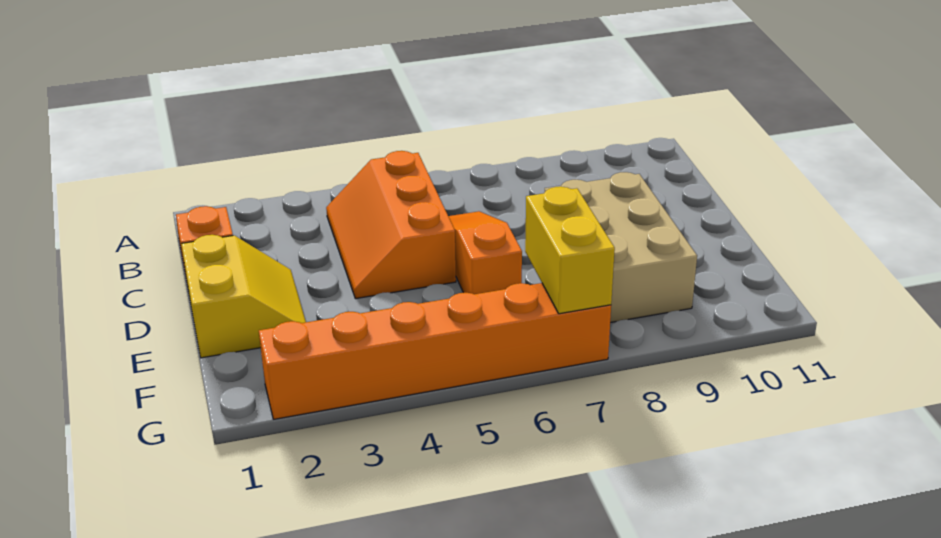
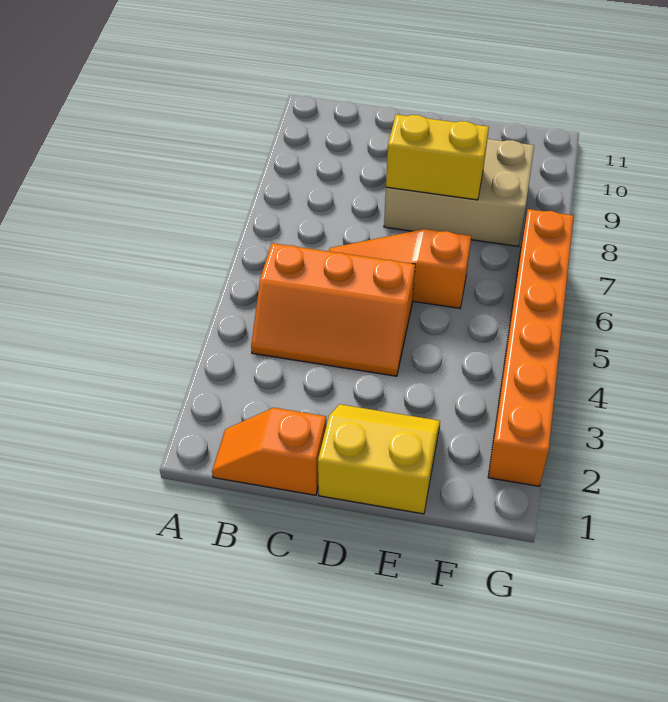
yellow brick F7:G7 level 2 -> yellow brick D8:E8 level 2

